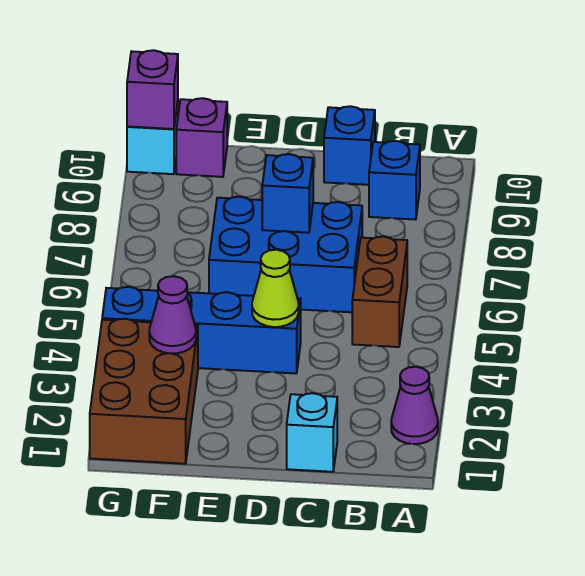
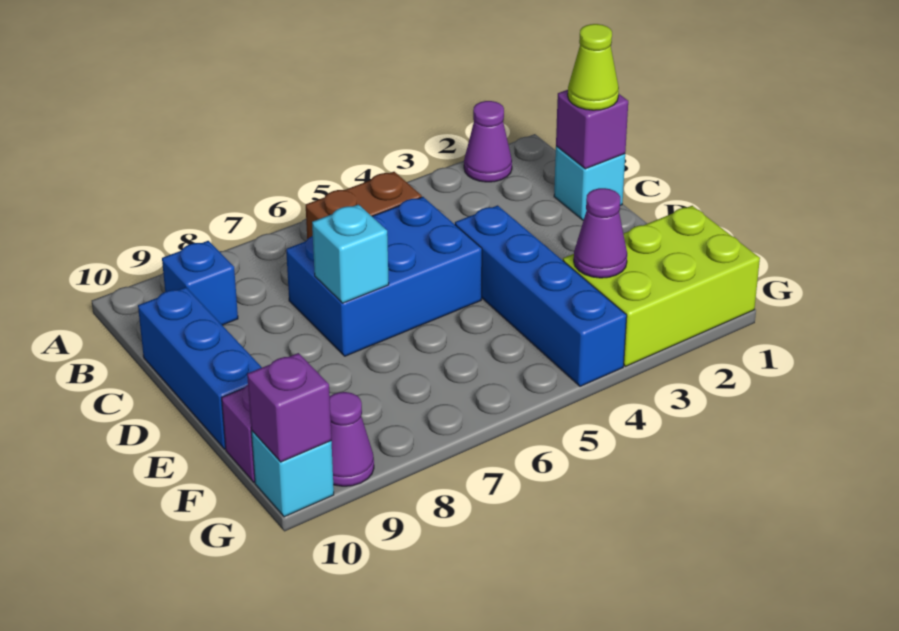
none -> purple brick C1 level 2
blue brick C6:E7 level 1 -> blue brick C5:D7 level 1
blue brick C10 level 1 -> blue brick C10:E10 level 1
lime cone D4 level 2 -> lime cone C1 level 3
blue brick D7 level 2 -> cyan brick D7 level 2
brown brick F1:G3 level 1 -> lime brick F1:G3 level 1
none -> purple cone G9 level 1

